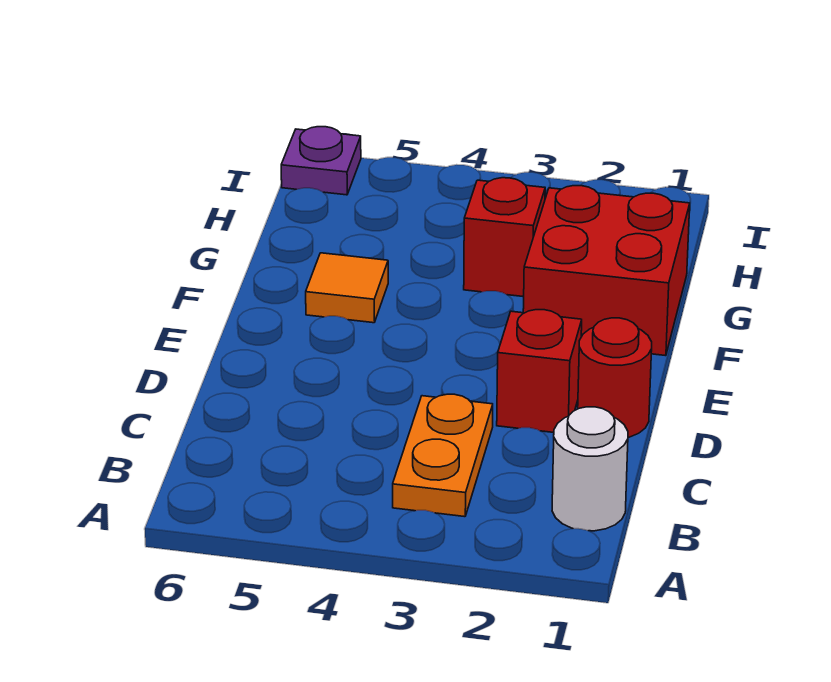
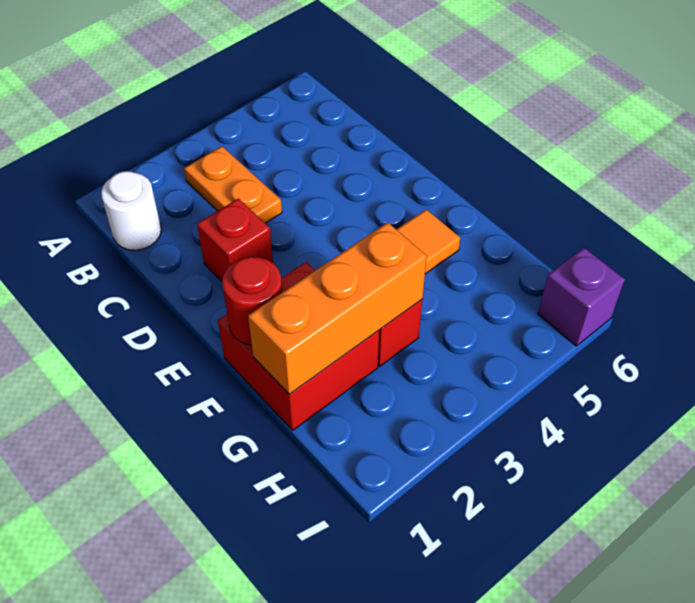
red round brick D1 level 1 -> red round brick F1 level 2
none -> orange brick G1:G3 level 2
purple plate I6 level 1 -> purple brick I6 level 1

